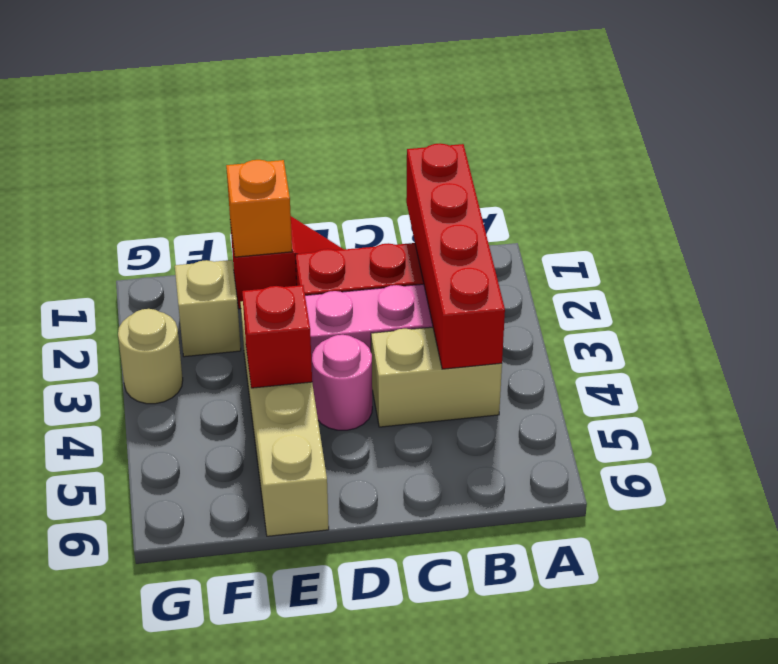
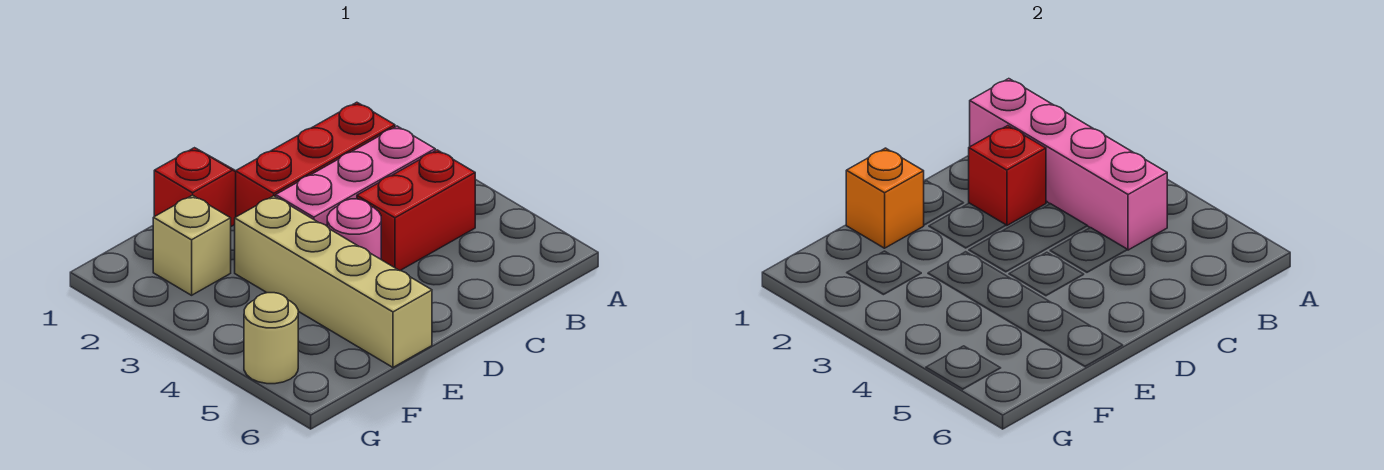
red brick B1:B4 level 2 -> pink brick B1:B4 level 2
tan brick B4:C4 level 1 -> red brick B4:C4 level 1
red brick E4 level 2 -> red brick C2 level 2
tan round brick G3 level 1 -> tan round brick G5 level 1

